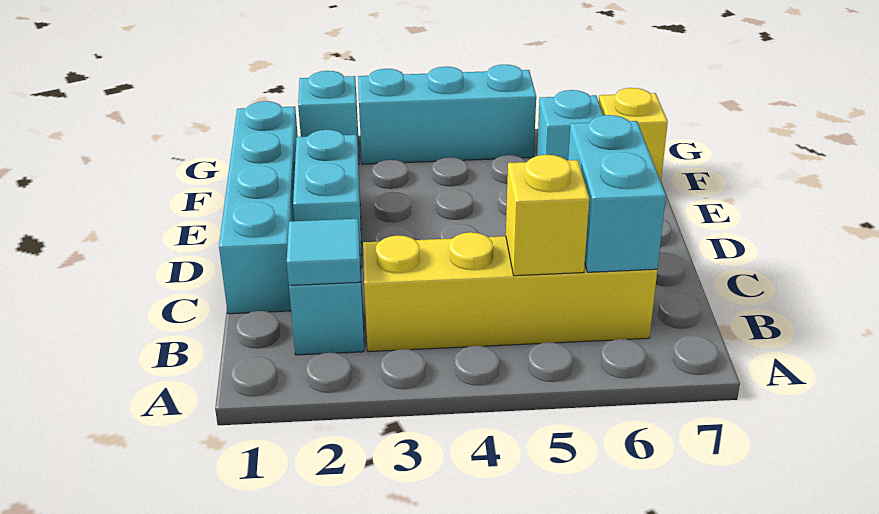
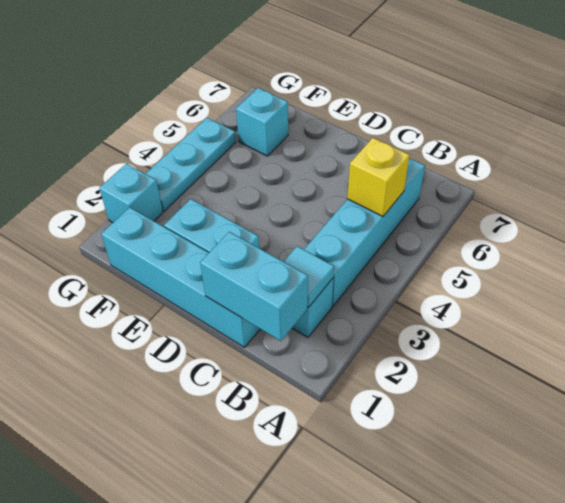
yellow brick B3:B6 level 1 -> cyan brick B3:B6 level 1
cyan brick B6:C6 level 2 -> cyan brick B1:C1 level 2
yellow brick F7 level 1 -> none
cyan brick G3:G5 level 1 -> cyan plate G3:G5 level 1

